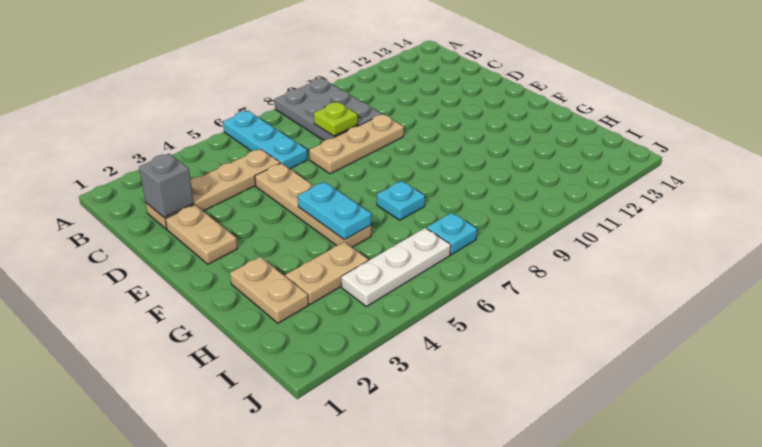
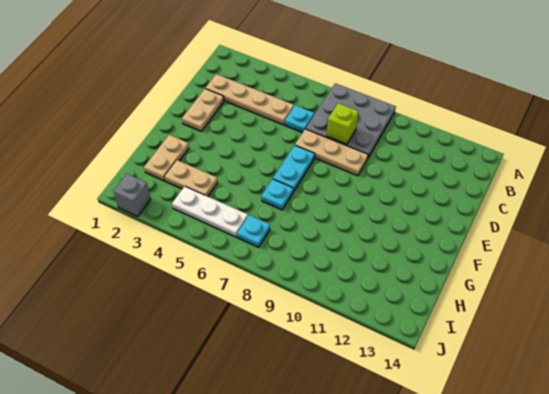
cyan plate A6:C6 level 1 -> cyan plate C6 level 1
grey plate A8:C9 level 1 -> grey plate A7:C9 level 1
grey brick C2 level 2 -> grey brick J2 level 1
lime plate C8 level 2 -> lime brick C8 level 2
tan plate D5:G5 level 1 -> none
cyan plate F5:G5 level 2 -> cyan plate E7:F7 level 1

